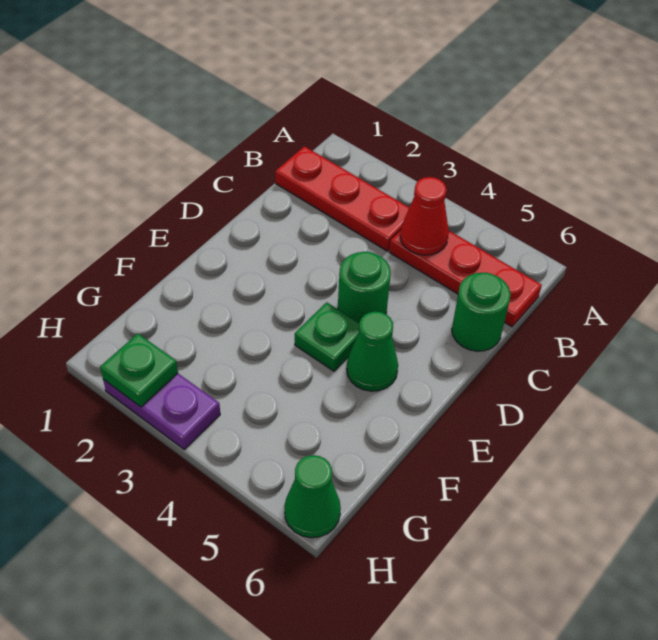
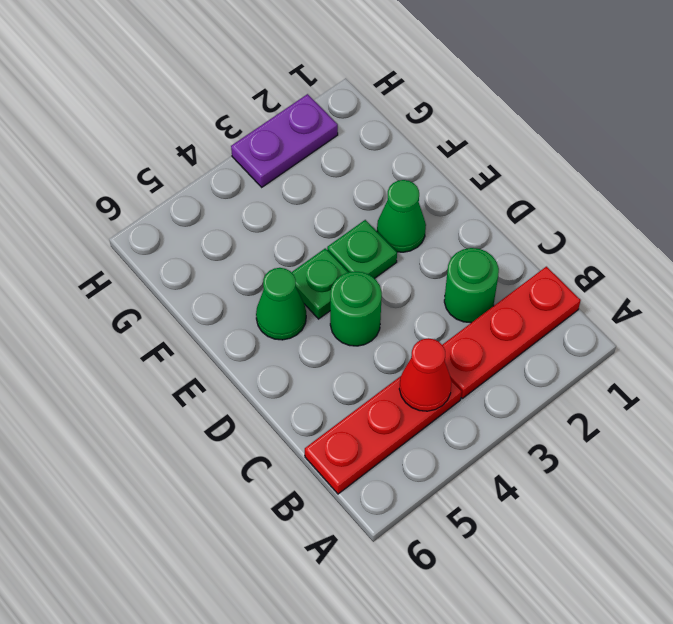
green round brick C6 level 1 -> green round brick C2 level 1
green plate H2 level 2 -> green plate E3 level 1
green cone H6 level 1 -> green cone E2 level 1

